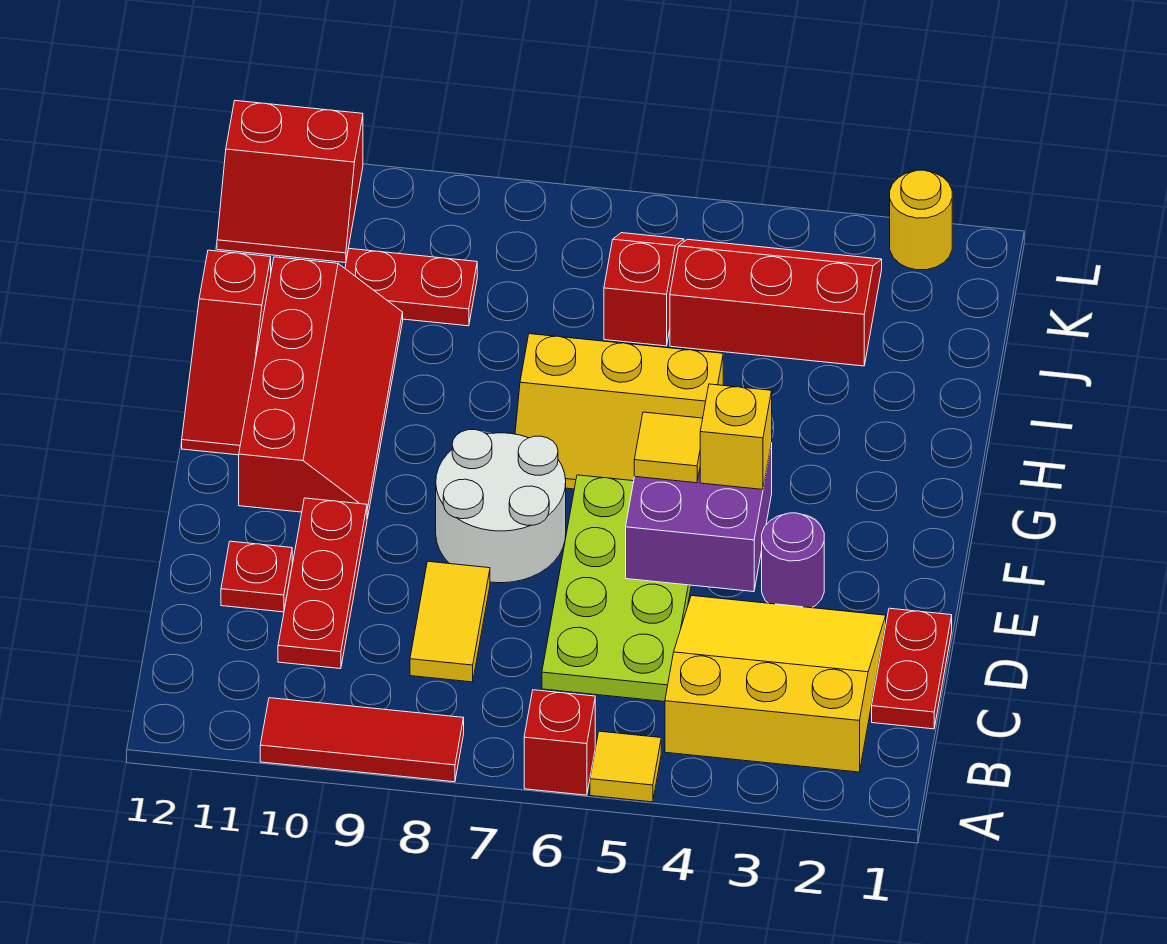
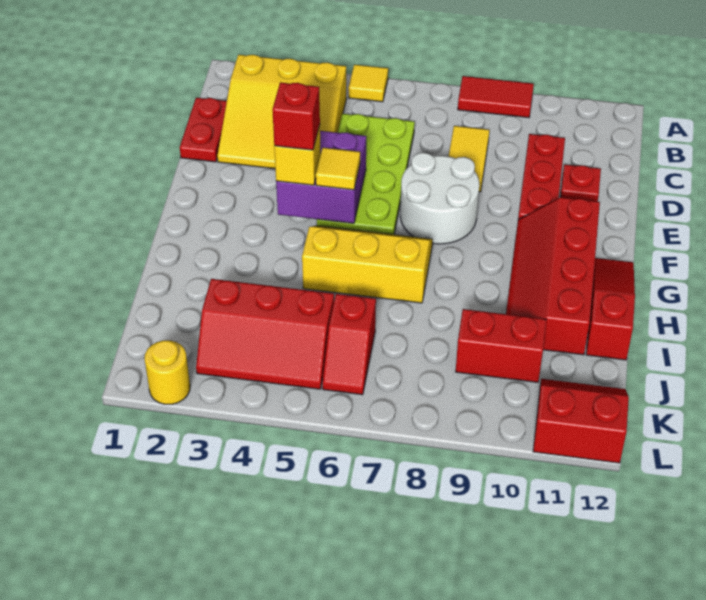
red brick A6 level 1 -> red brick F4 level 4
red tile A8:A10 level 1 -> red tile A8:A9 level 1
purple round brick E3 level 1 -> none
red plate J9:J10 level 1 -> red brick J9:J10 level 1

